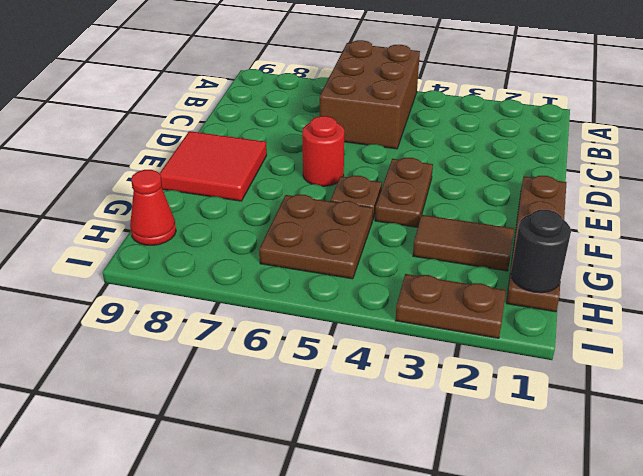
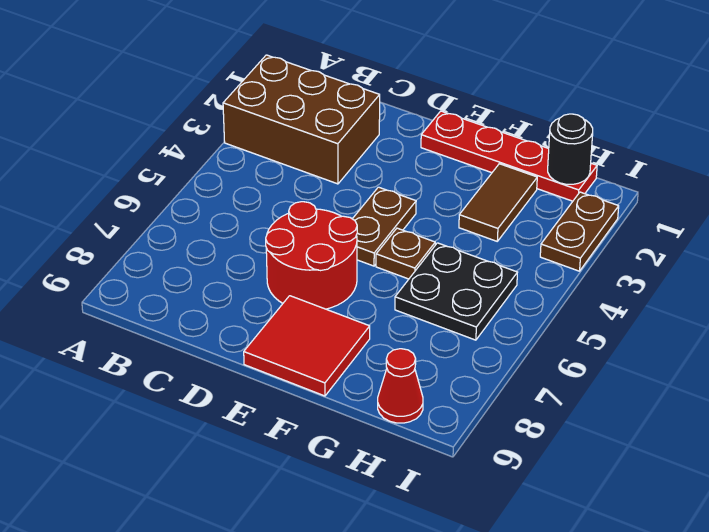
brown brick A5:C6 level 1 -> brown brick A2:C3 level 1
brown plate E1:H1 level 1 -> red plate E1:H1 level 1
brown plate E4:F4 level 1 -> brown plate E4:E5 level 1
red round brick E6 level 1 -> red round brick D6:E7 level 1
brown plate G5:H6 level 1 -> black plate G5:H6 level 1

